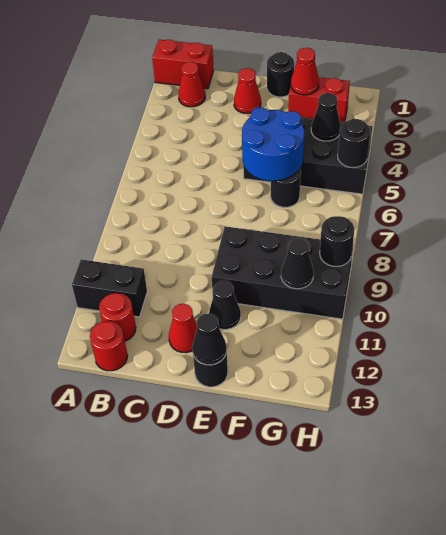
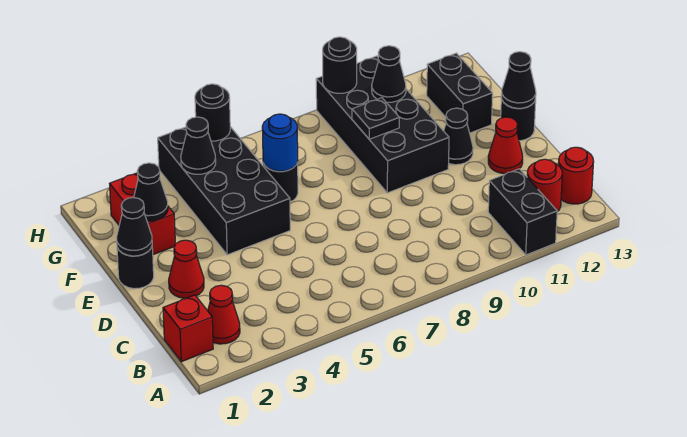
red brick A1:B1 level 1 -> red brick B1 level 1
none -> black cone E1 level 2
blue round brick E5:F6 level 2 -> blue round brick F6 level 2
red cone F2 level 2 -> black cone F2 level 2
none -> black plate F9 level 2
none -> black brick F12:G12 level 1

